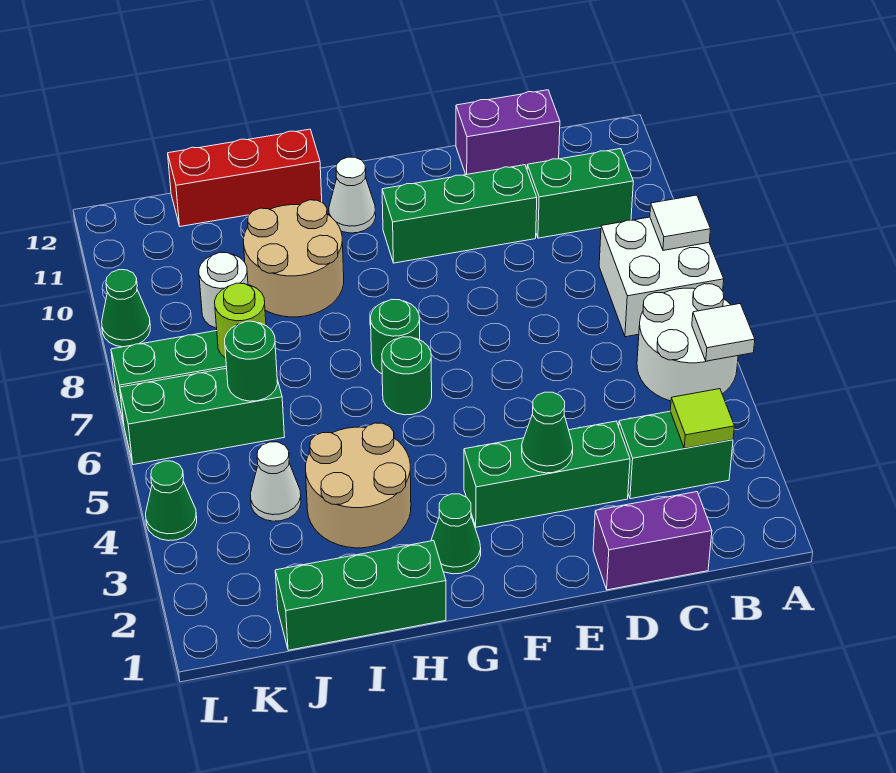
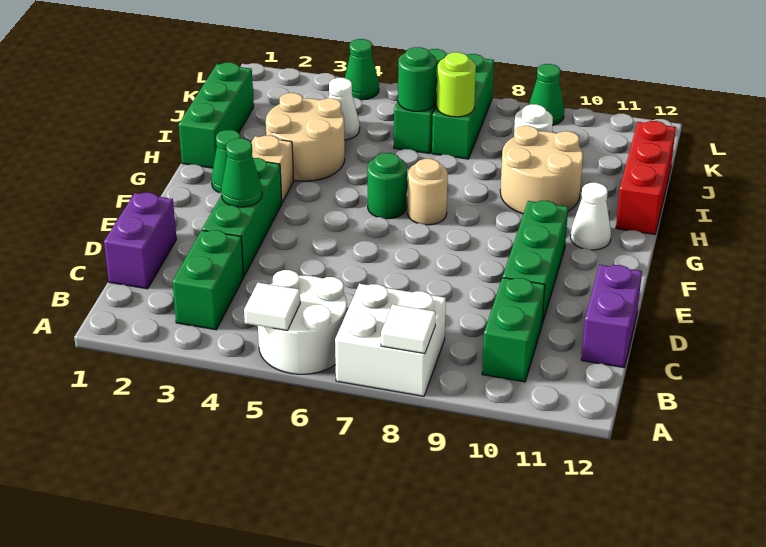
lime tile B3 level 2 -> none
none -> tan brick G3 level 1
green round brick G7 level 1 -> tan round brick G7 level 1

